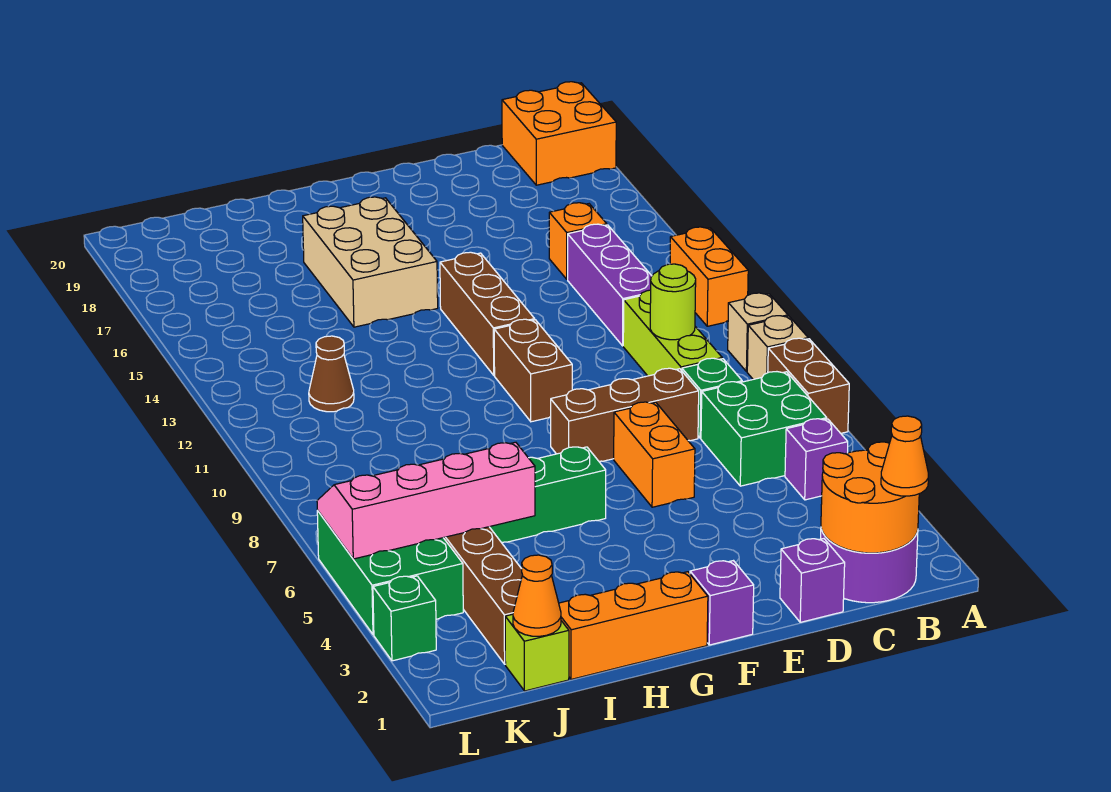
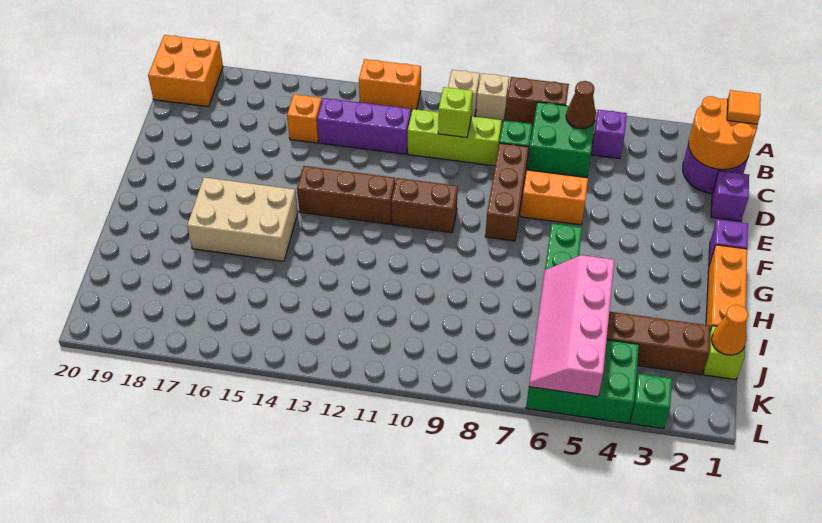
orange cone B1 level 3 -> orange tile B1 level 3
lime round brick C10 level 2 -> lime brick C10 level 2
brown cone J12 level 1 -> brown cone B6 level 2

